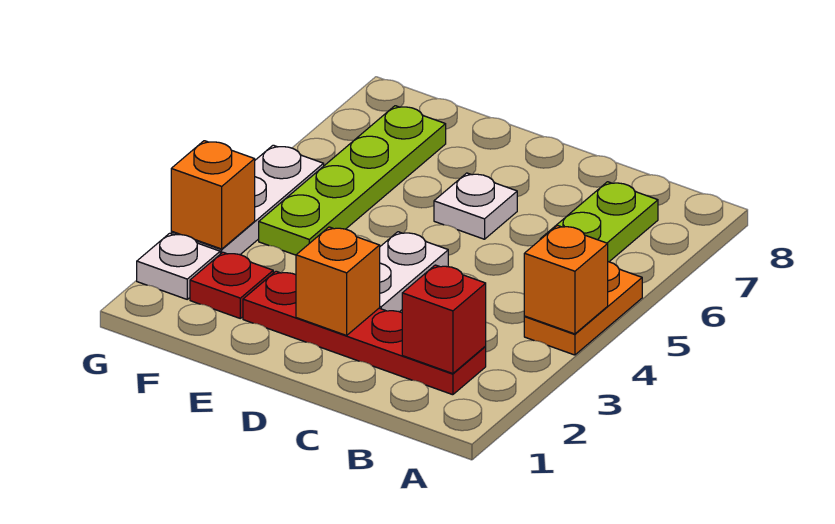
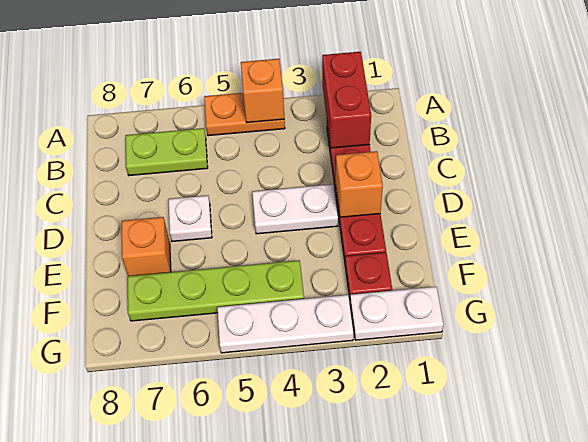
red brick B2 level 2 -> red brick A2:B2 level 2
white plate G2 level 1 -> white plate G1:G2 level 1
orange brick G3 level 2 -> orange brick E7 level 1

